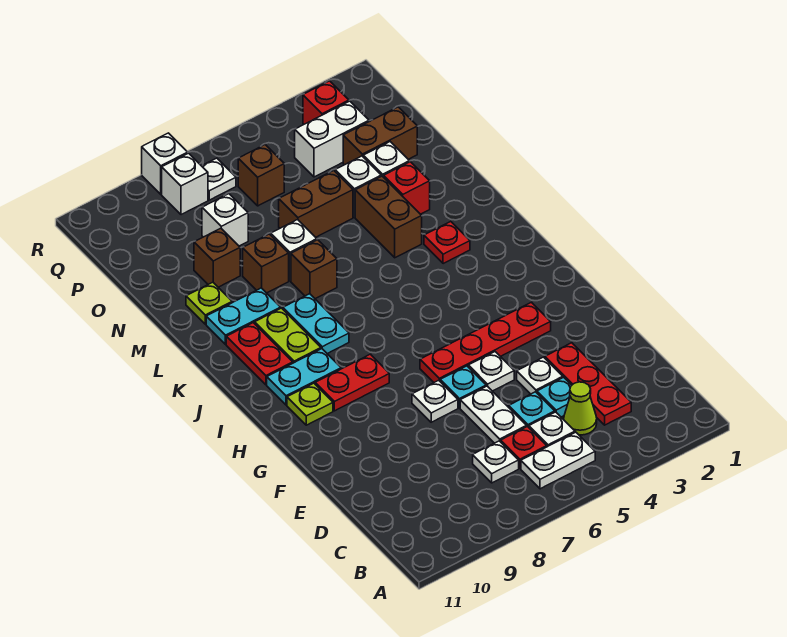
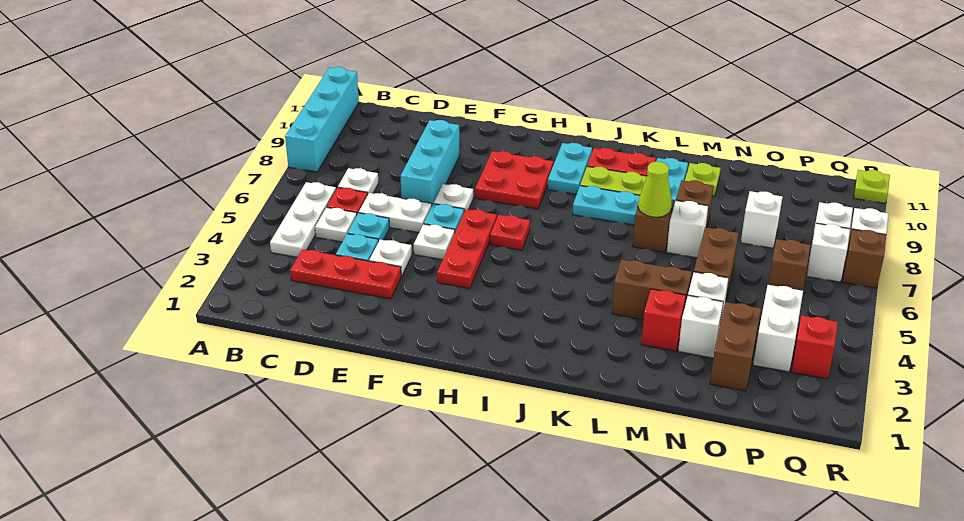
none -> cyan brick A8:A11 level 1
white plate B5:B6 level 1 -> white plate B4:B6 level 1
lime cone C4 level 1 -> lime cone L7 level 2
none -> cyan brick E7:E9 level 1
red plate G3:G6 level 1 -> red plate G4:G6 level 1
red plate H8:H9 level 1 -> red plate G8:H9 level 1
lime plate H10 level 1 -> lime plate R11 level 1
red plate K3 level 1 -> red plate H6 level 1
brown brick N9 level 1 -> brown brick R7 level 1
white plate Q7 level 1 -> white brick Q7 level 1

